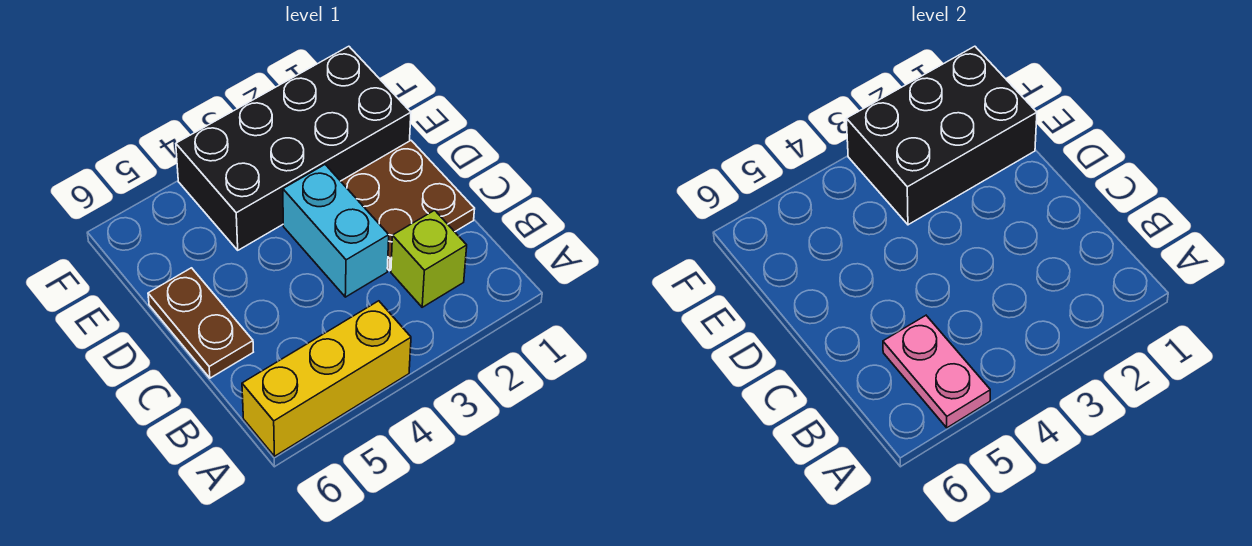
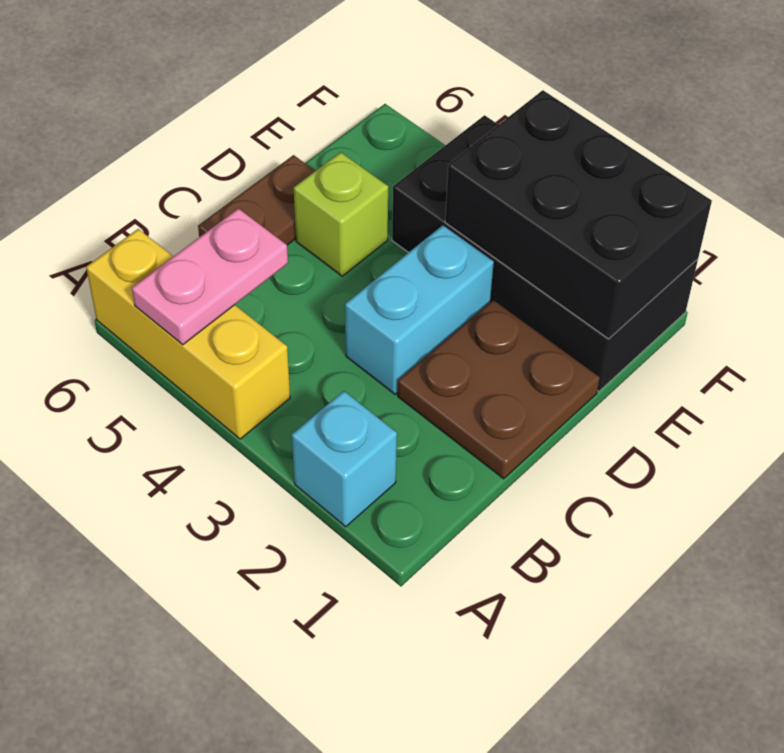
none -> cyan brick A2 level 1
lime brick B2 level 1 -> lime brick D5 level 1

